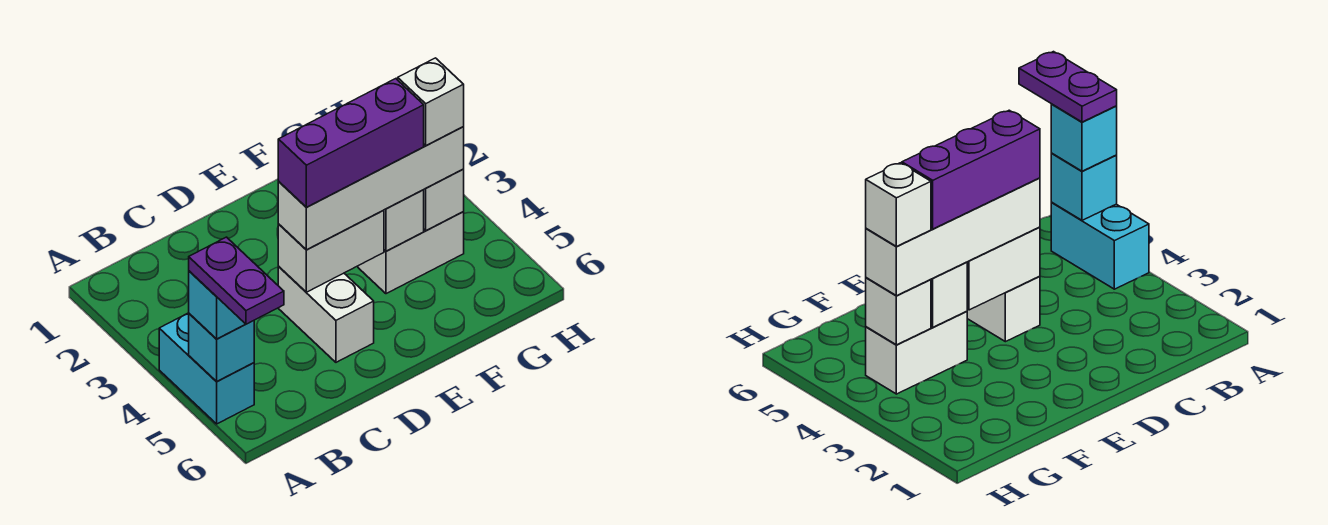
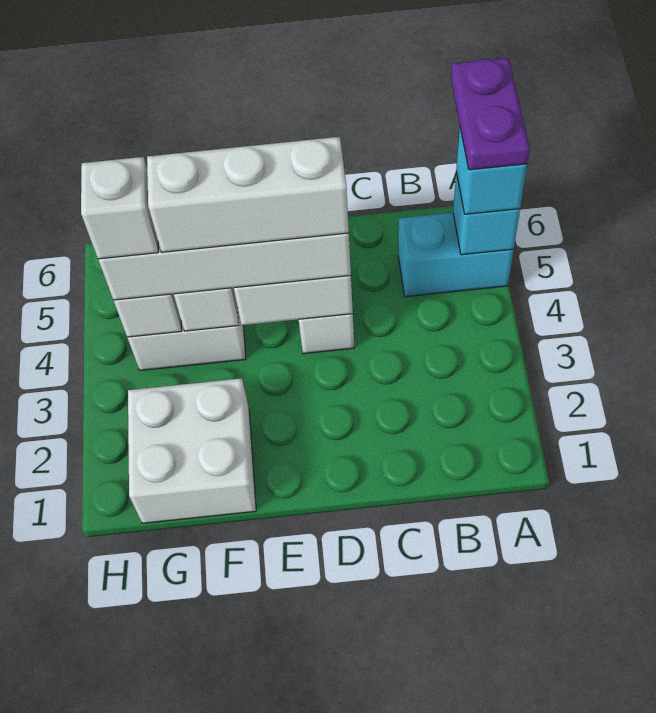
cyan brick A4:A5 level 1 -> cyan brick A5:B5 level 1
purple brick D4:F4 level 4 -> white brick D4:F4 level 4
none -> white brick F1:G2 level 1

